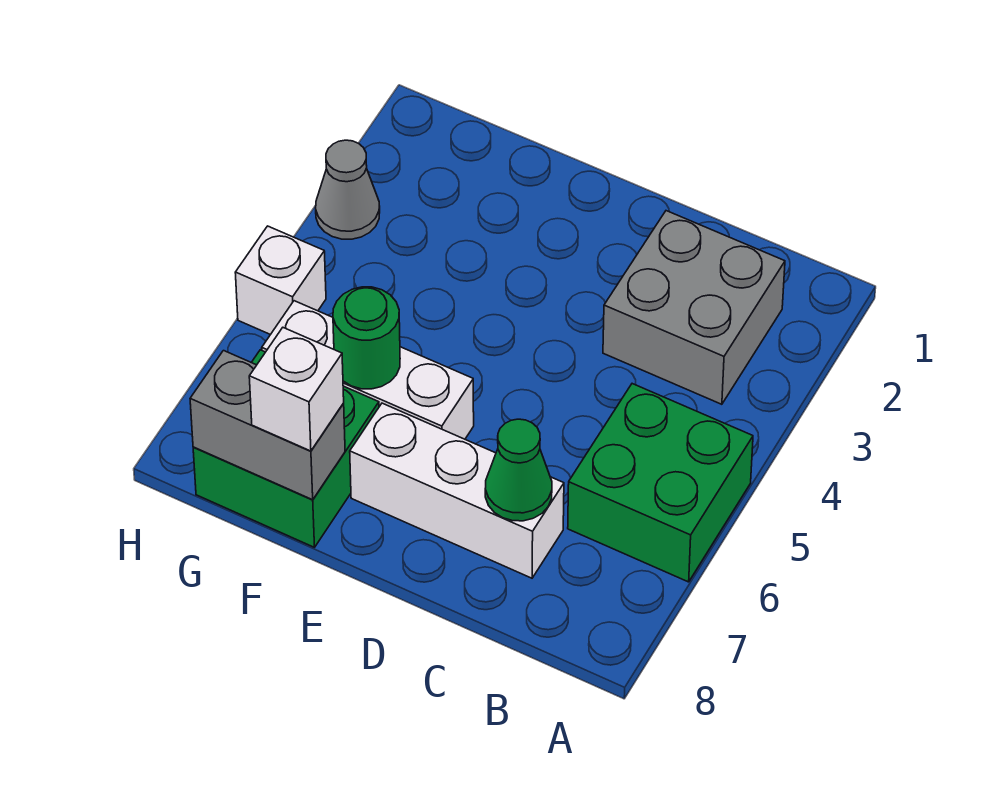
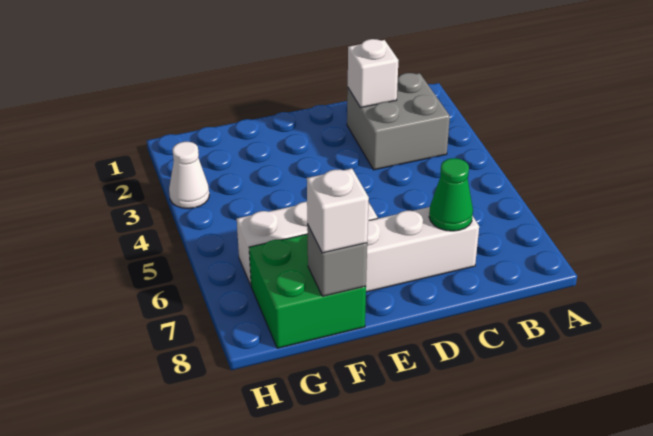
green brick A5:B6 level 1 -> none
green round brick F6 level 2 -> none
grey brick F8:G8 level 2 -> grey brick F8 level 2
grey cone H3 level 1 -> white cone H3 level 1
white brick H5 level 1 -> white brick C2 level 2

